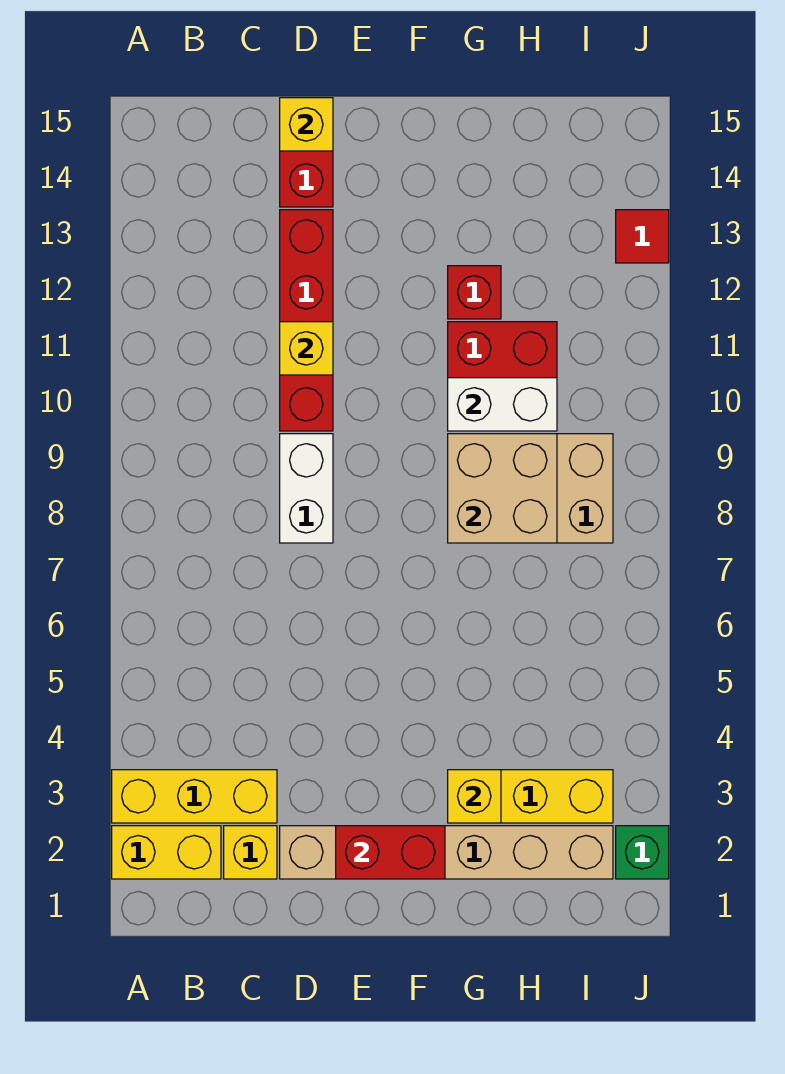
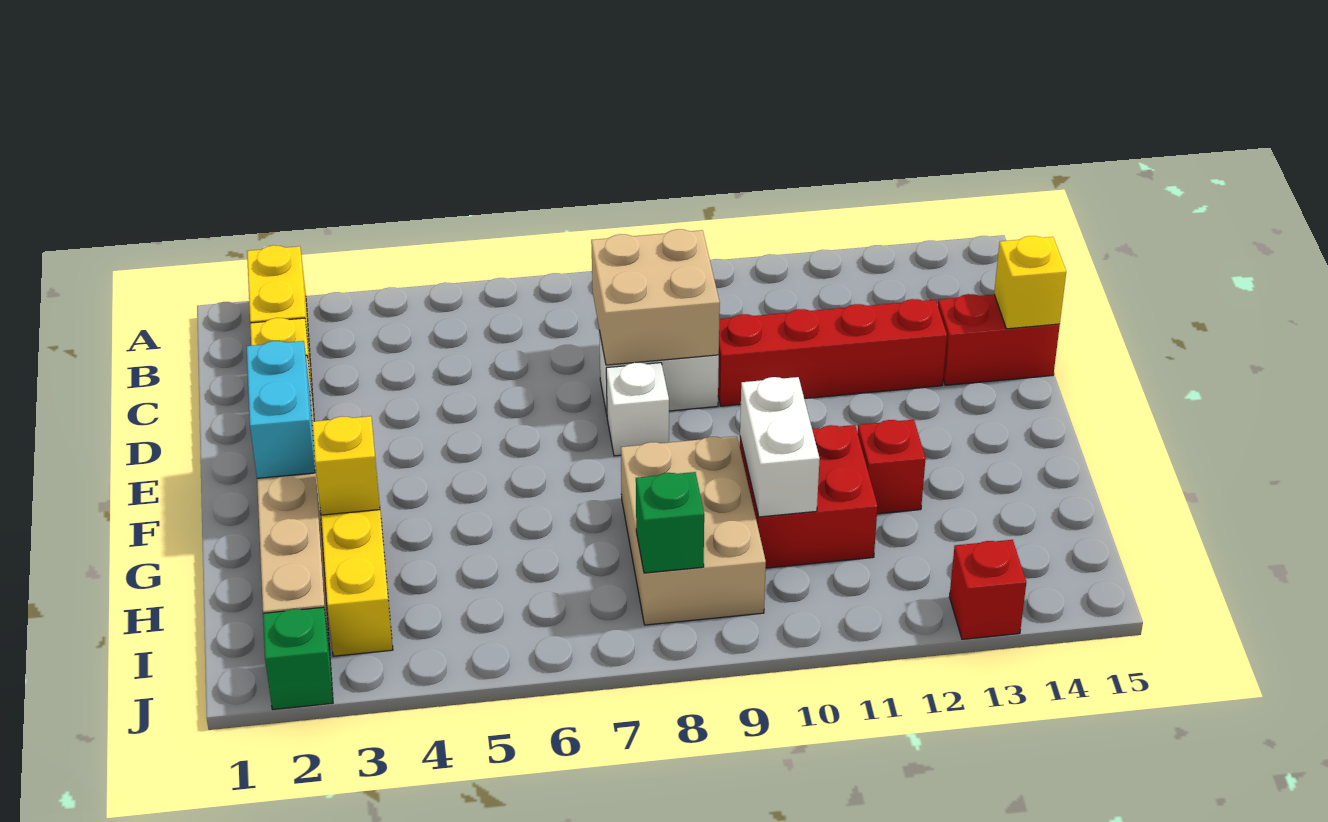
yellow brick A3:C3 level 1 -> none
yellow brick D11 level 2 -> none
red brick E2:F2 level 2 -> cyan brick E2:F2 level 2
none -> white brick E8 level 1
tan brick G8:H9 level 2 -> tan brick C8:D9 level 2
none -> green brick I8 level 2
red tile J13 level 1 -> red brick J13 level 1

